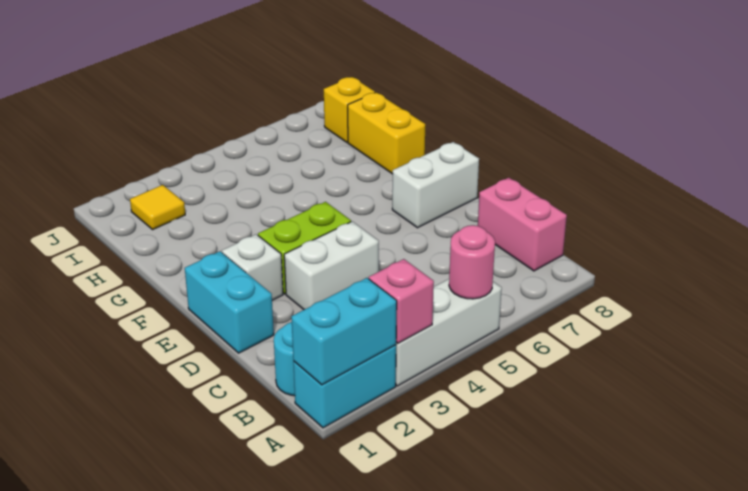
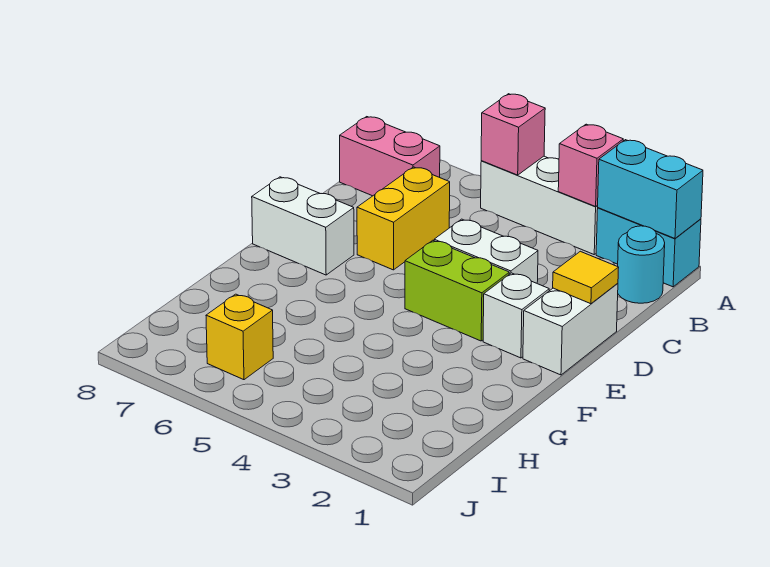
pink round brick A5 level 2 -> pink brick A5 level 2
pink brick B8:C8 level 1 -> pink brick B7:B8 level 1
cyan brick D1:E1 level 1 -> white brick D1:E1 level 1
yellow brick G8:H8 level 1 -> yellow brick C6:D6 level 1
yellow tile I2 level 1 -> yellow tile D1 level 2
yellow brick I8 level 1 -> yellow brick I6 level 1

